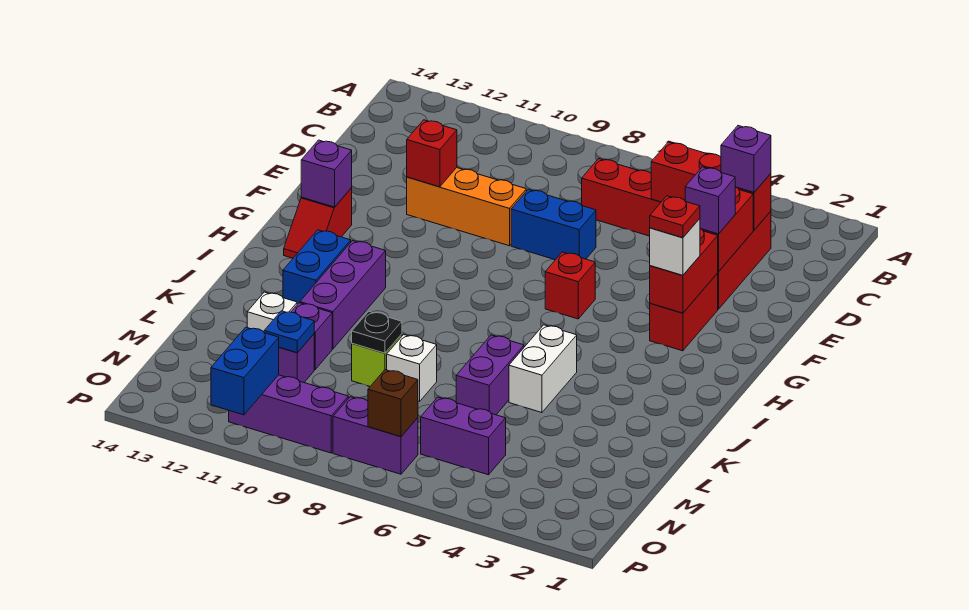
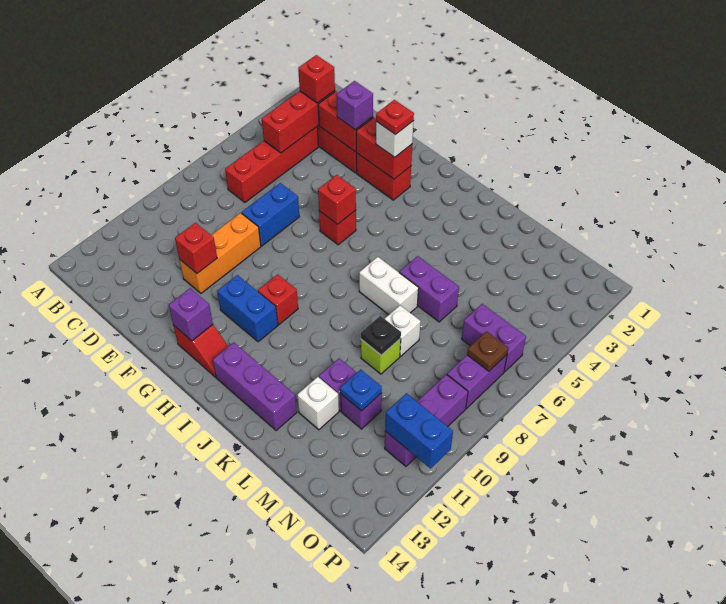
purple brick C3 level 3 -> red brick C3 level 3
none -> red brick G6 level 2
none -> red brick H10 level 1
purple brick I11:K11 level 1 -> purple brick I13:K13 level 1
blue brick I12:J12 level 1 -> blue brick G11:H11 level 1
white brick J5:K5 level 1 -> white brick J7:K7 level 1
purple brick N5:N6 level 1 -> purple brick N6:O6 level 1
brown brick O7 level 2 -> brown plate O7 level 2

